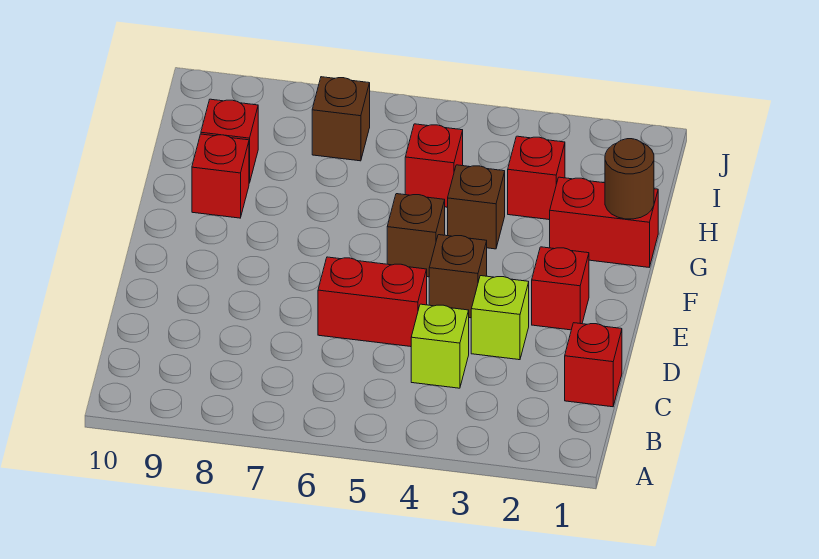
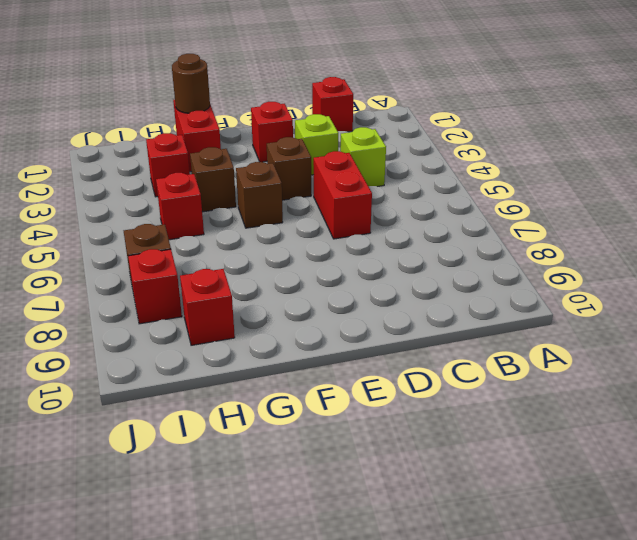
red brick G9 level 1 -> red brick I8 level 1

